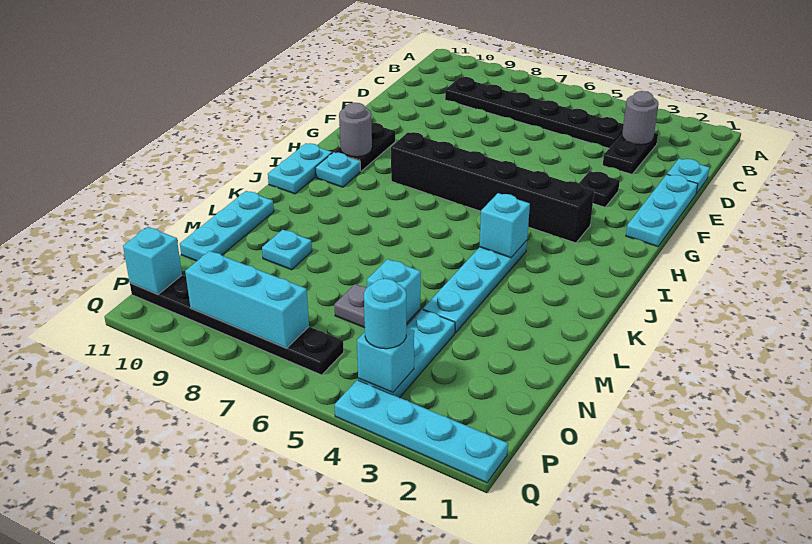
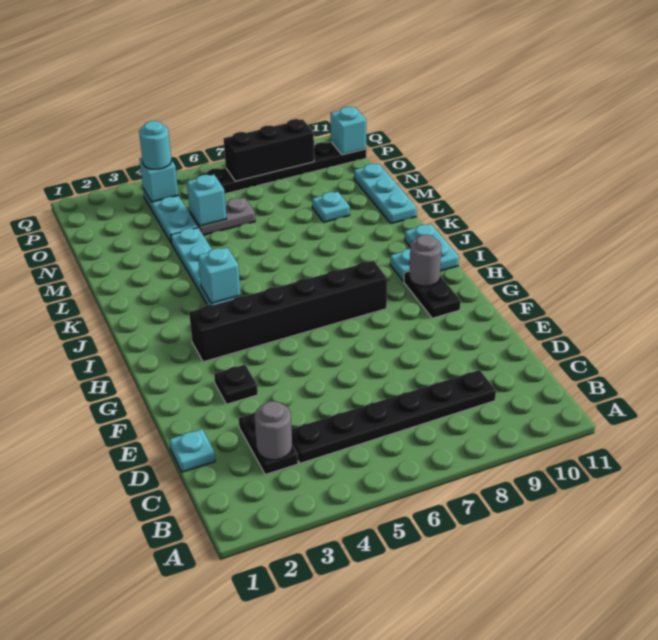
cyan plate E1:G1 level 1 -> none
cyan brick P7:P9 level 2 -> black brick P7:P9 level 2
cyan plate Q1:Q4 level 1 -> none

